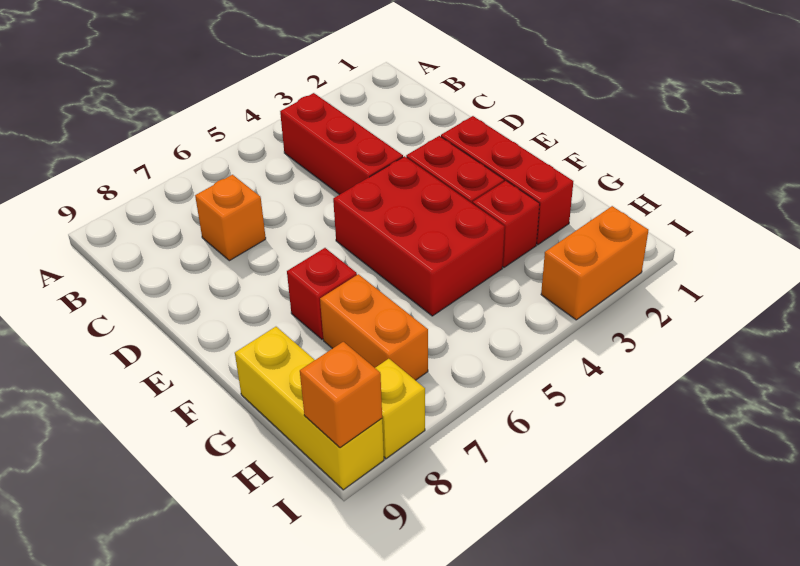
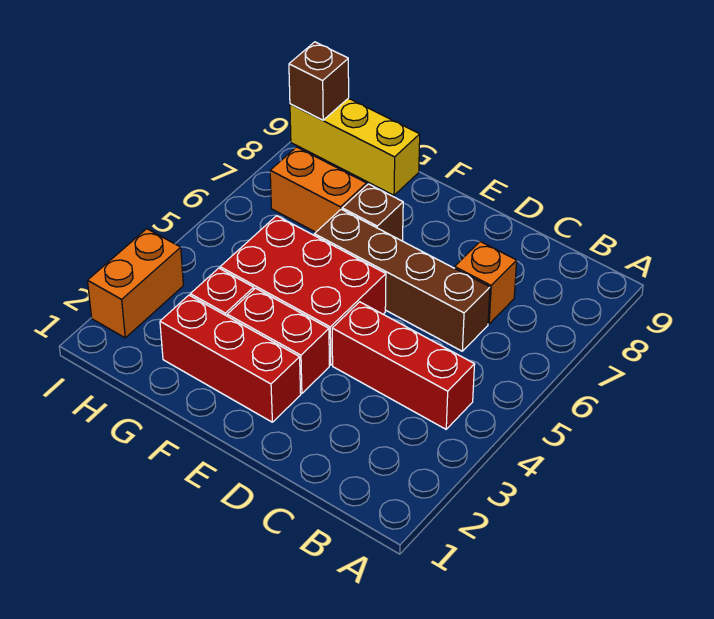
none -> brown brick C6:F6 level 1
red brick F7 level 1 -> brown brick F7 level 1
yellow brick I8 level 1 -> none
orange brick I9 level 2 -> brown brick I9 level 2

